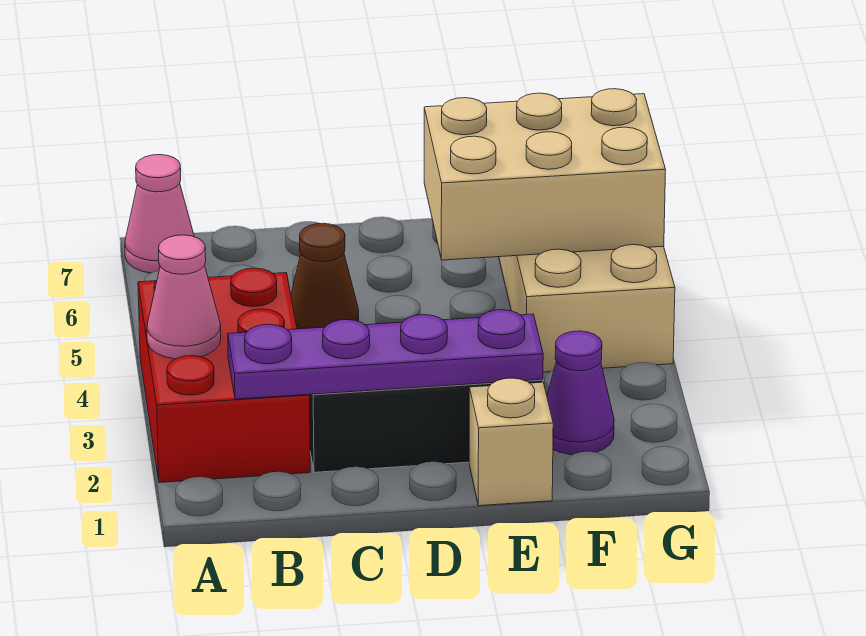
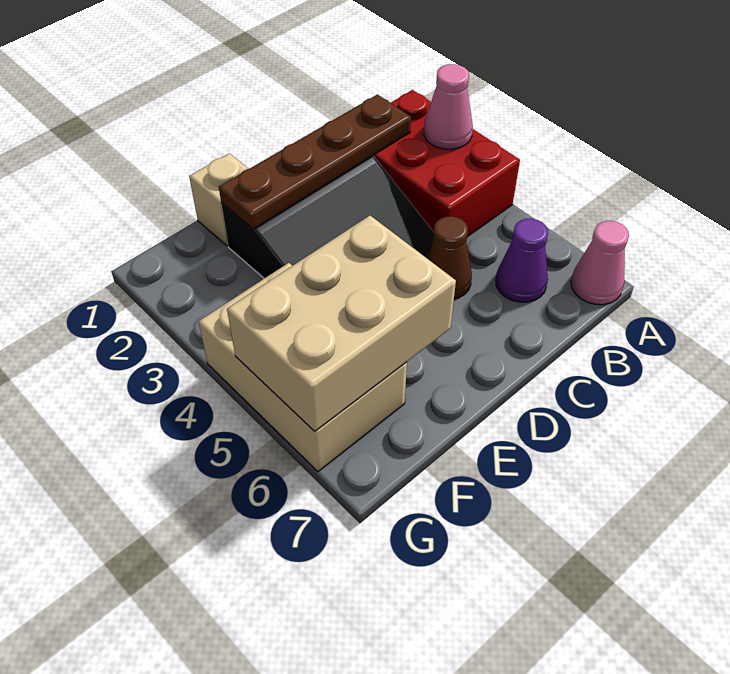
purple plate B2:E2 level 2 -> brown plate B2:E2 level 2
purple cone F2 level 1 -> purple cone B6 level 1

